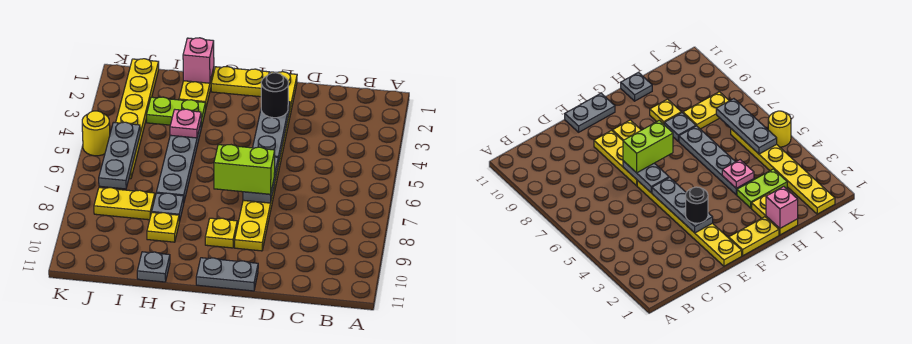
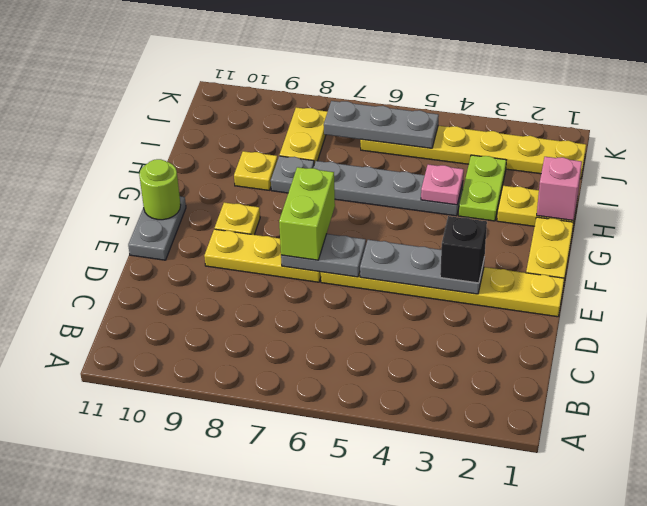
black round brick E3 level 3 -> black brick E3 level 3
none -> lime round brick F11 level 2
grey plate H11 level 1 -> none
yellow round brick K5 level 1 -> none

